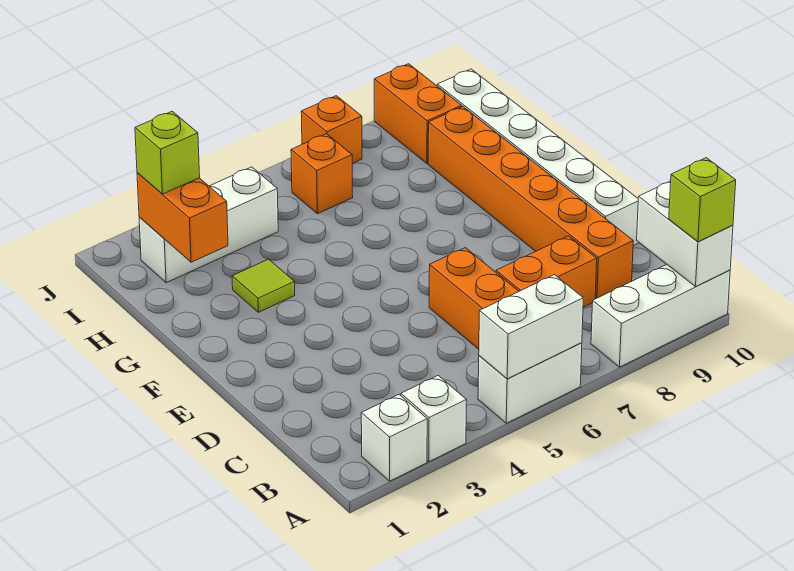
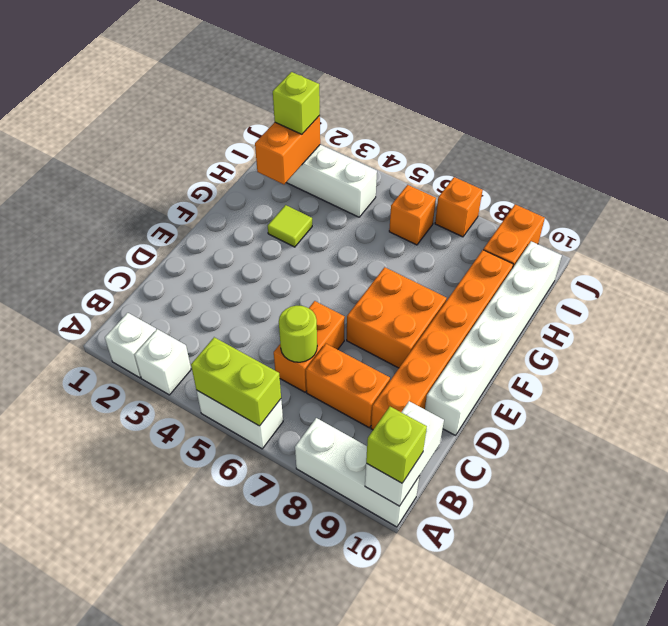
white brick A5:A6 level 2 -> lime brick A5:A6 level 2
none -> lime round brick C6 level 2
none -> orange brick E7:F8 level 1

